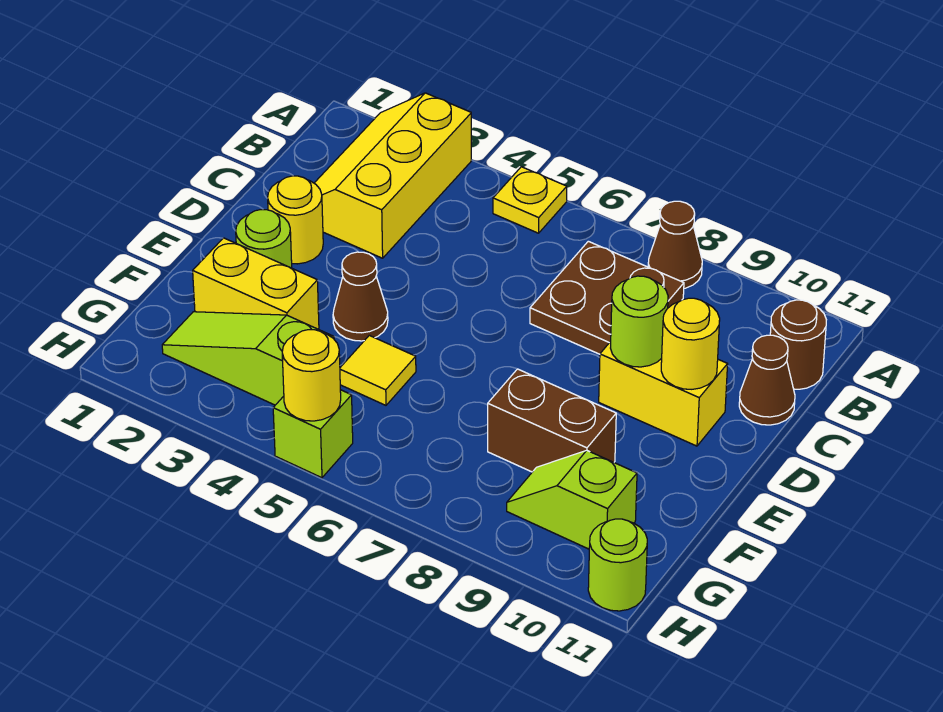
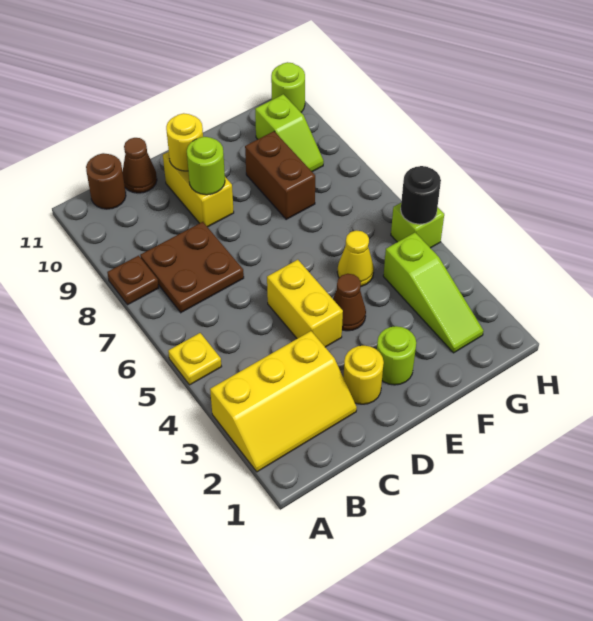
brown cone A8 level 1 -> brown plate A8 level 1
yellow brick F2:F3 level 1 -> yellow brick D4:D5 level 1
yellow tile F5 level 1 -> yellow cone F5 level 1
yellow round brick H5 level 2 -> black round brick H5 level 2

